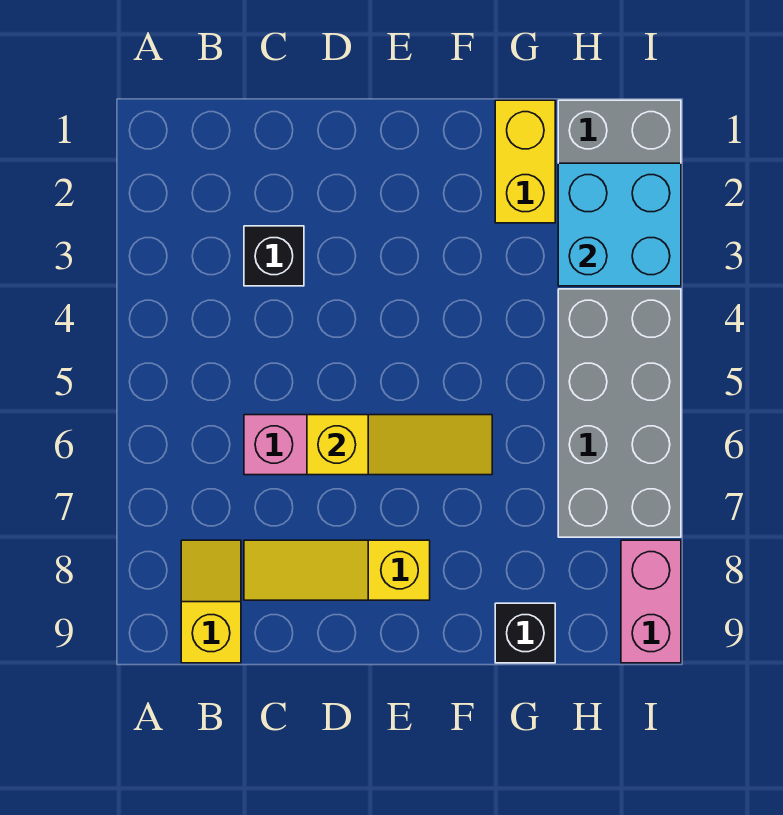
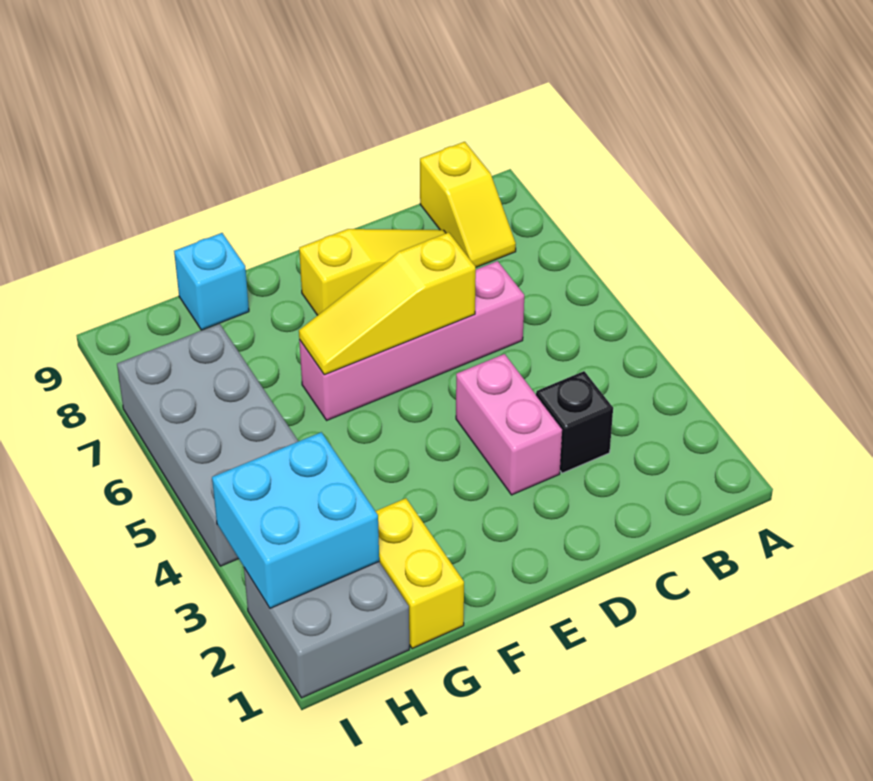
black brick G9 level 1 -> cyan brick G9 level 1
pink brick I8:I9 level 1 -> pink brick D3:D4 level 1

